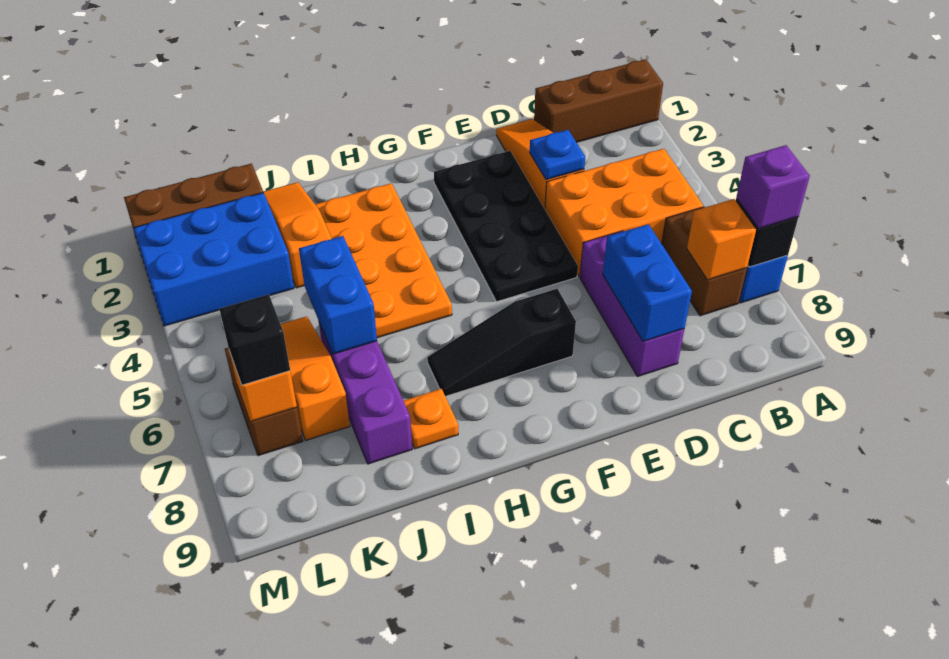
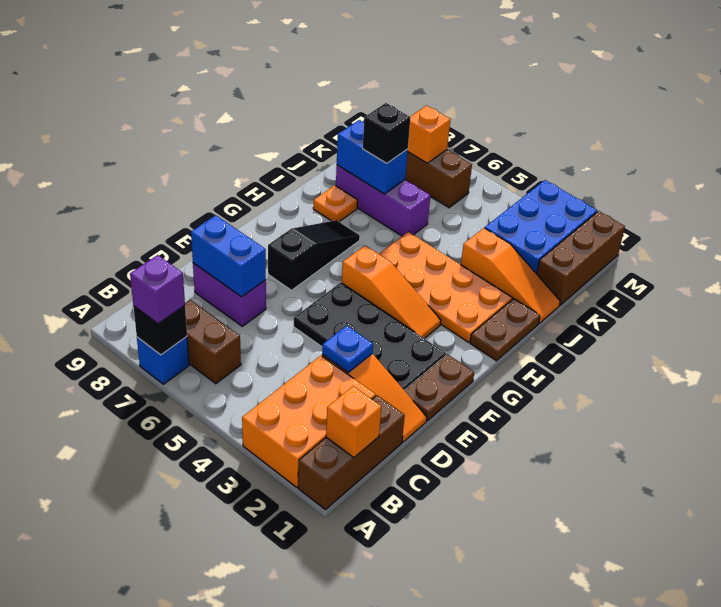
orange brick B4:D5 level 1 -> orange brick A2:C3 level 1
orange brick B7 level 2 -> orange brick B1 level 2
purple brick D6:D8 level 1 -> purple brick D7:D8 level 1
none -> brown plate E1:F1 level 1
none -> brown plate H1:I1 level 1
blue brick J5:J6 level 2 -> blue brick J7:J8 level 2
orange slope K5:K7 level 1 top 7 -> orange slope G3:G5 level 1 top 5
black brick L7 level 3 -> black brick J7 level 3

